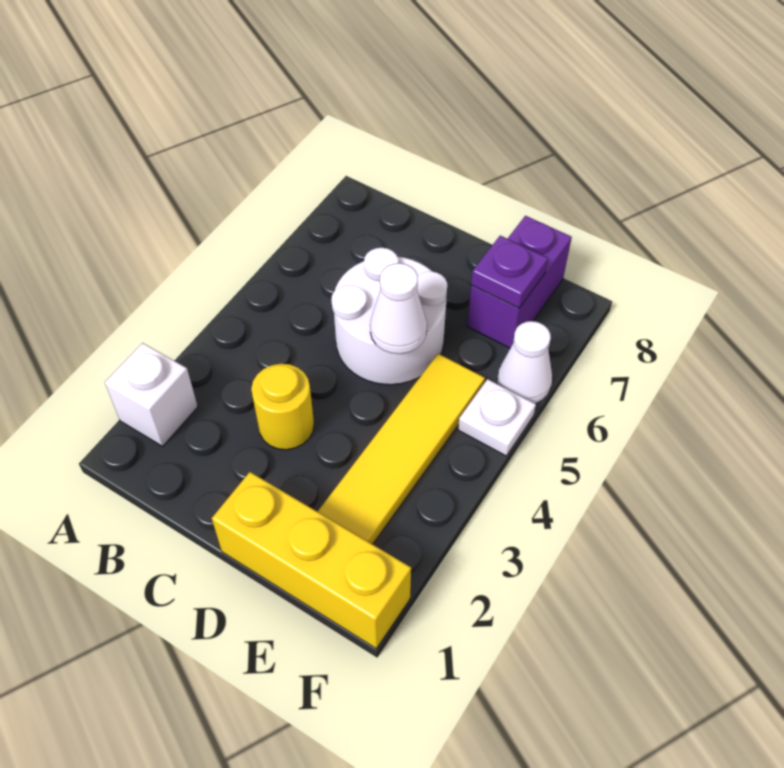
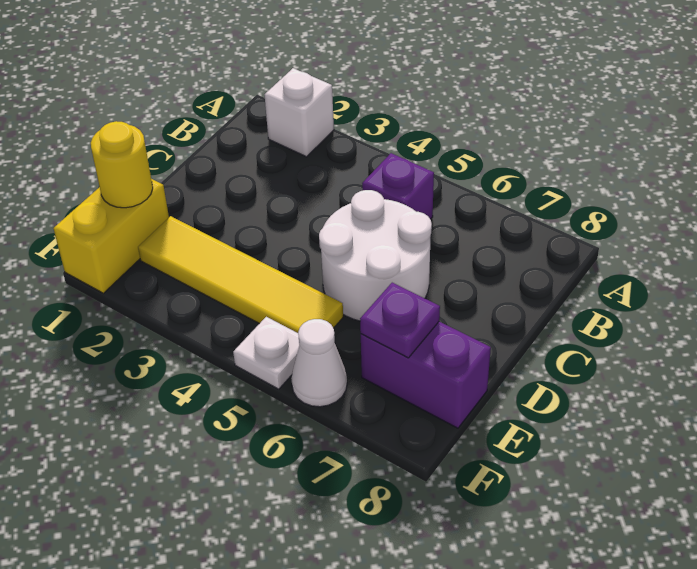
none -> purple brick B5 level 1
yellow round brick C3 level 1 -> yellow round brick E1 level 2
yellow brick D1:F1 level 1 -> yellow brick E1:F1 level 1
white cone D5 level 2 -> none

